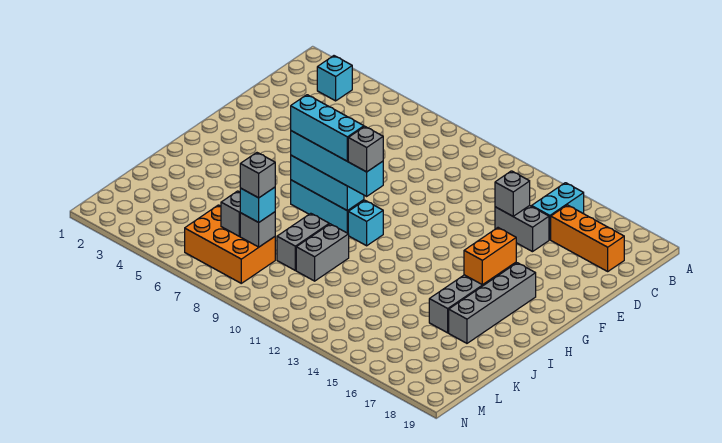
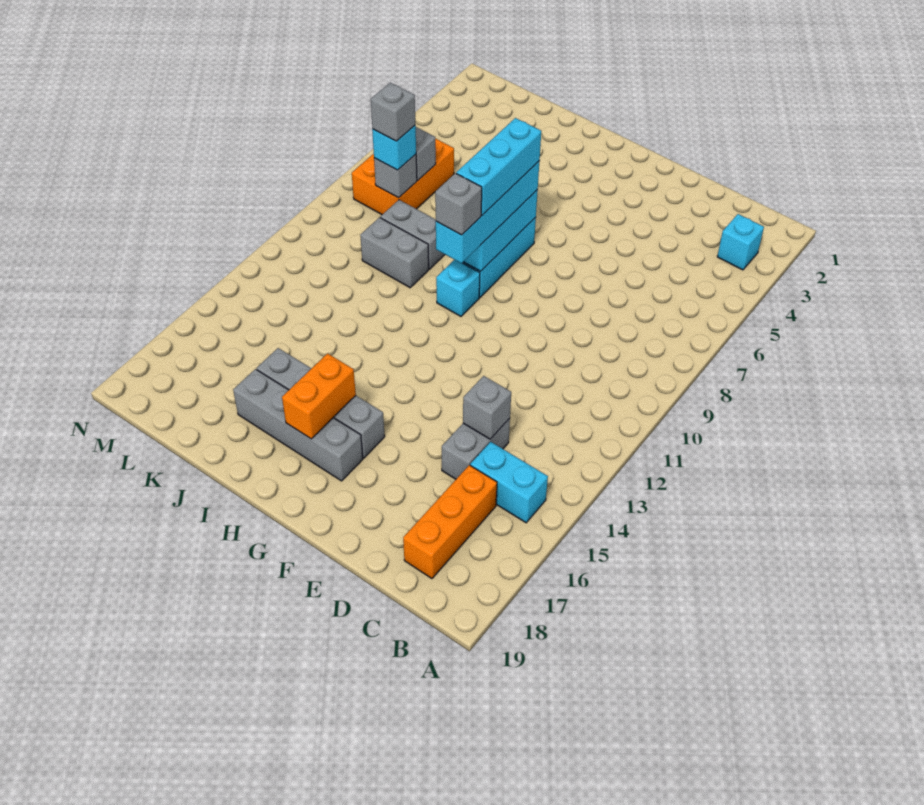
orange brick G16:H16 level 2 -> orange brick H16:H17 level 2

